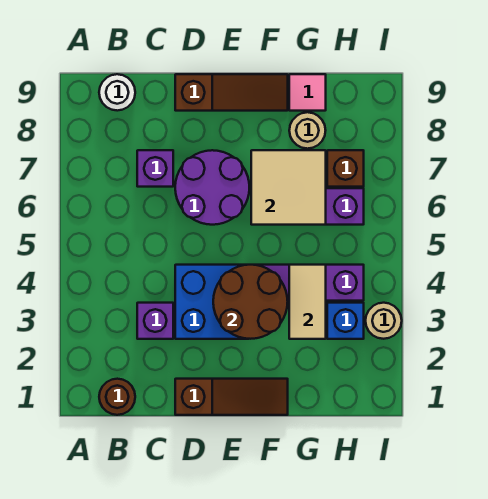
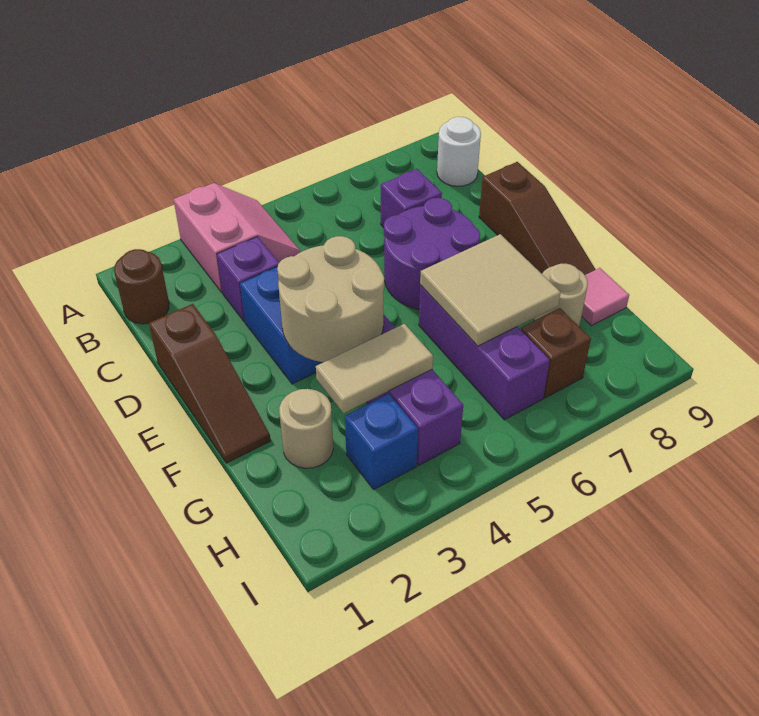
none -> pink slope A3:B4 level 1 top 3
brown round brick E3:F4 level 2 -> tan round brick E3:F4 level 2
tan round brick I3 level 1 -> tan round brick G2 level 1

